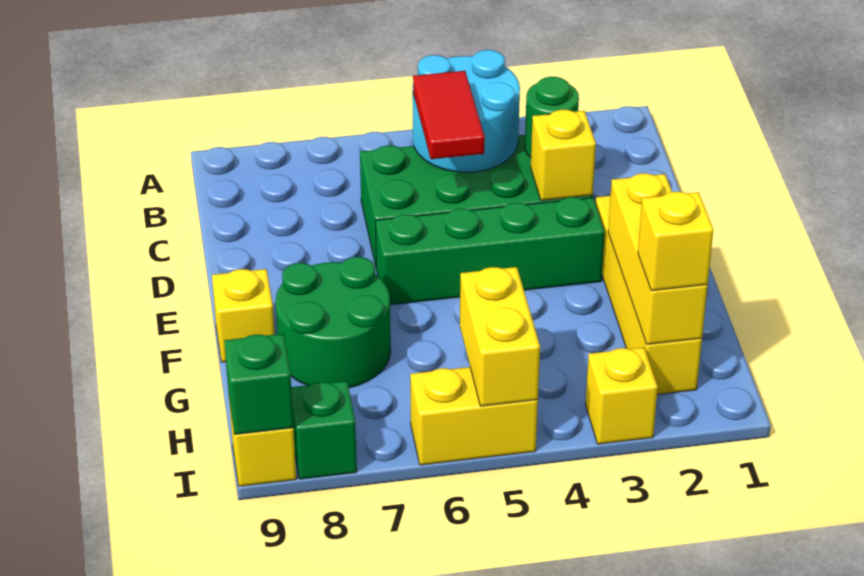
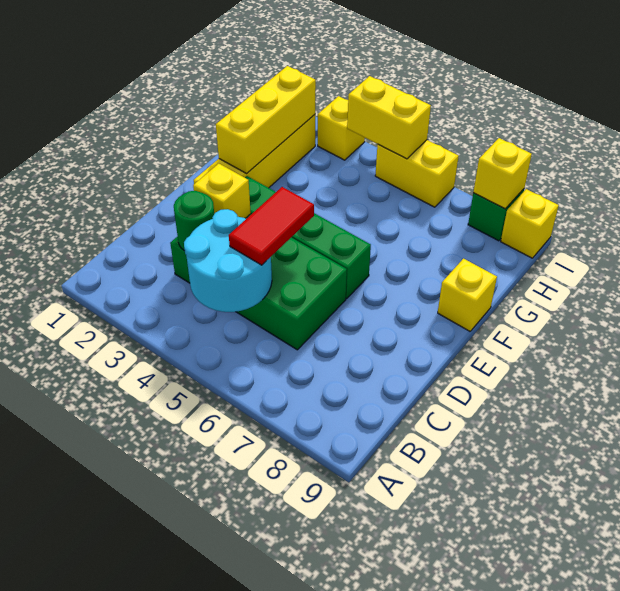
green round brick F7:G8 level 1 -> none
yellow brick H2 level 3 -> yellow brick I8 level 2
yellow brick H5:I5 level 2 -> yellow brick I4:I5 level 2
green brick I9 level 2 -> none

